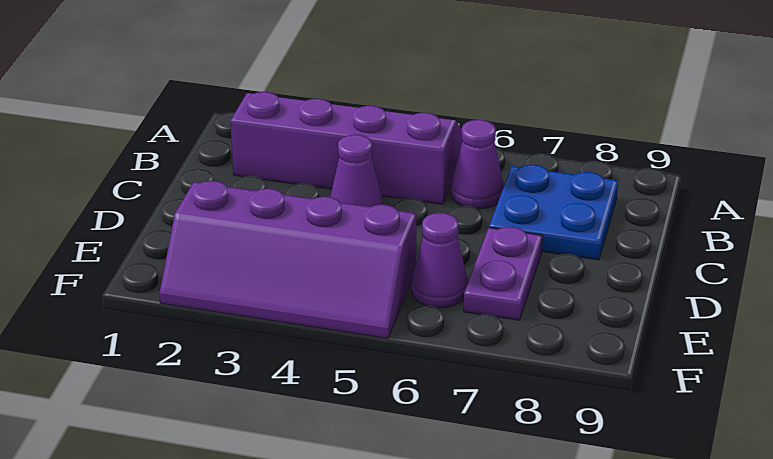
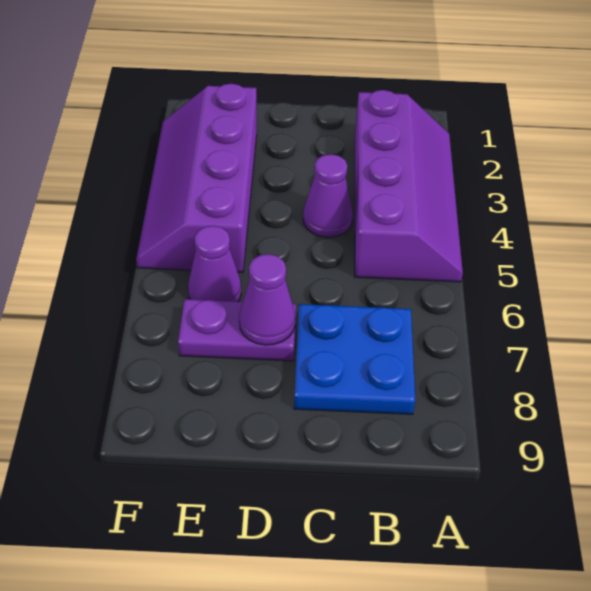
purple cone B6 level 1 -> purple cone D7 level 2

